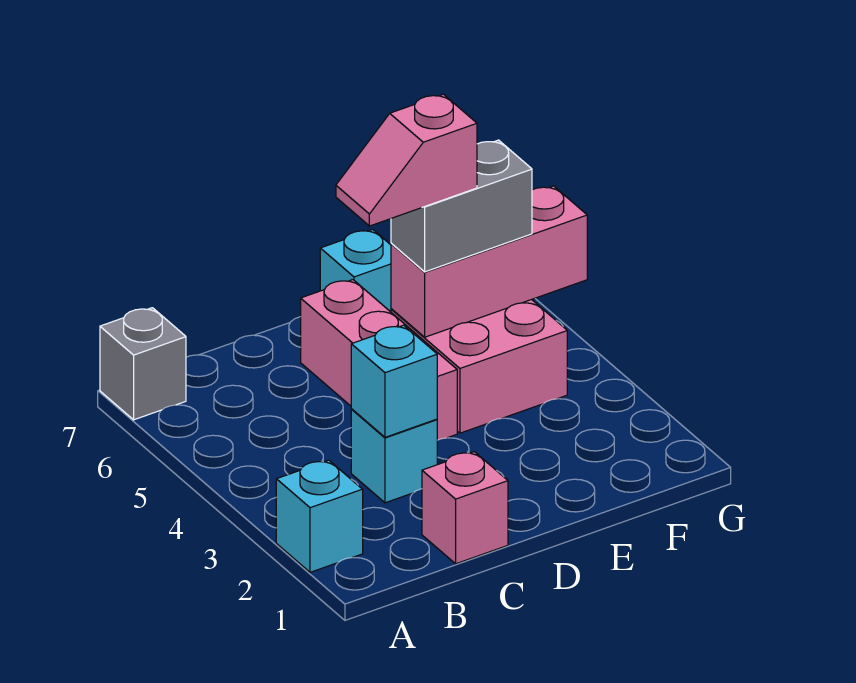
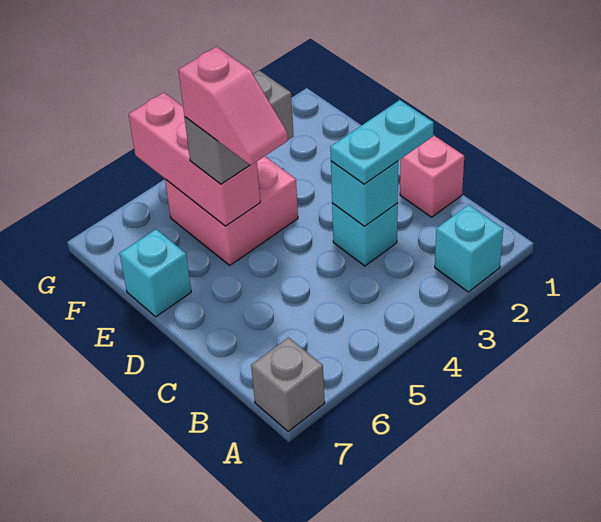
none -> cyan plate C2:C3 level 3
pink brick D4:D6 level 1 -> none
grey brick E5:F5 level 3 -> grey brick E4:E5 level 3

